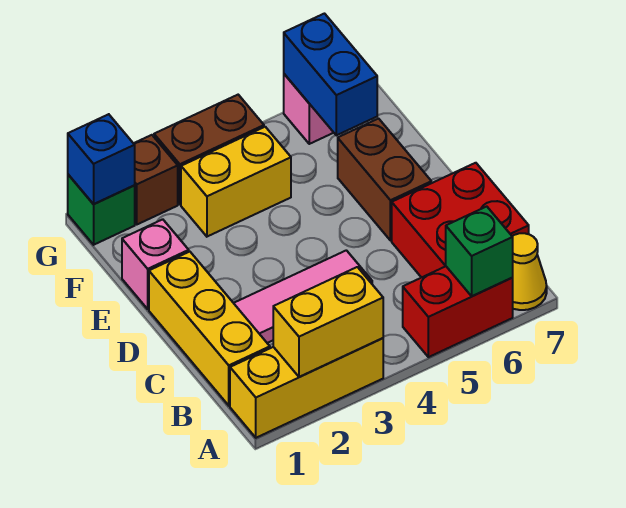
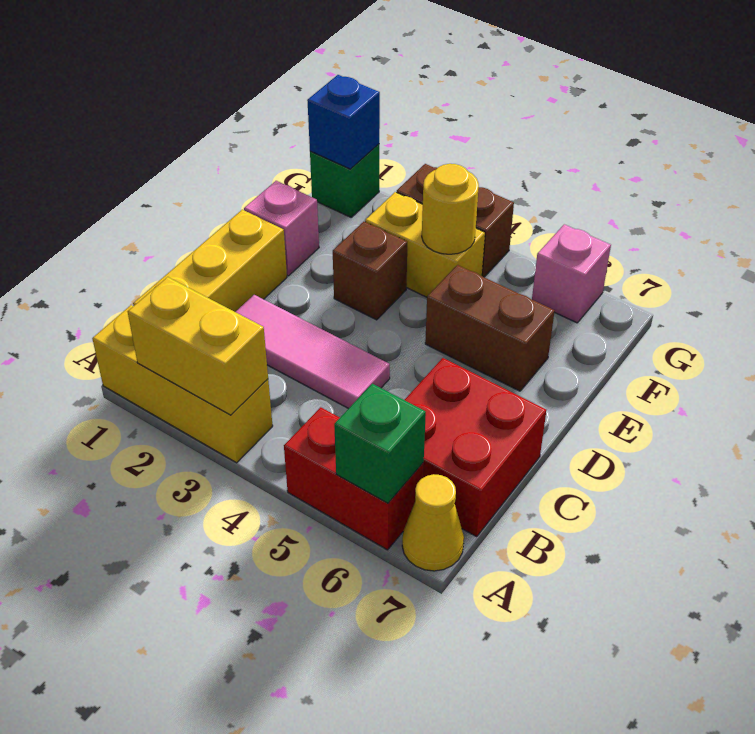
brown brick D6:E6 level 1 -> brown brick E5:E6 level 1
none -> yellow round brick F4 level 2
blue brick F6:G6 level 2 -> none
brown brick G2 level 1 -> brown brick E3 level 1

